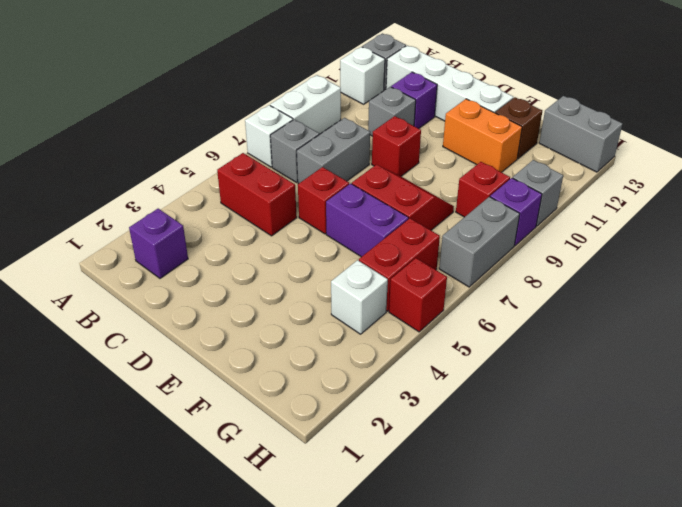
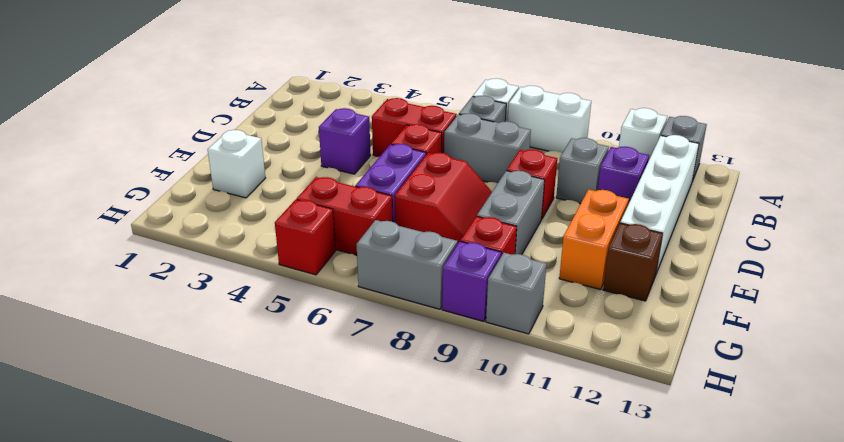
purple brick B2 level 1 -> purple brick D4 level 1
red brick B5:C5 level 1 -> red brick C5:C6 level 1
white brick G4 level 1 -> white brick F2 level 1
grey brick G13:H13 level 1 -> grey brick E9:F9 level 1

